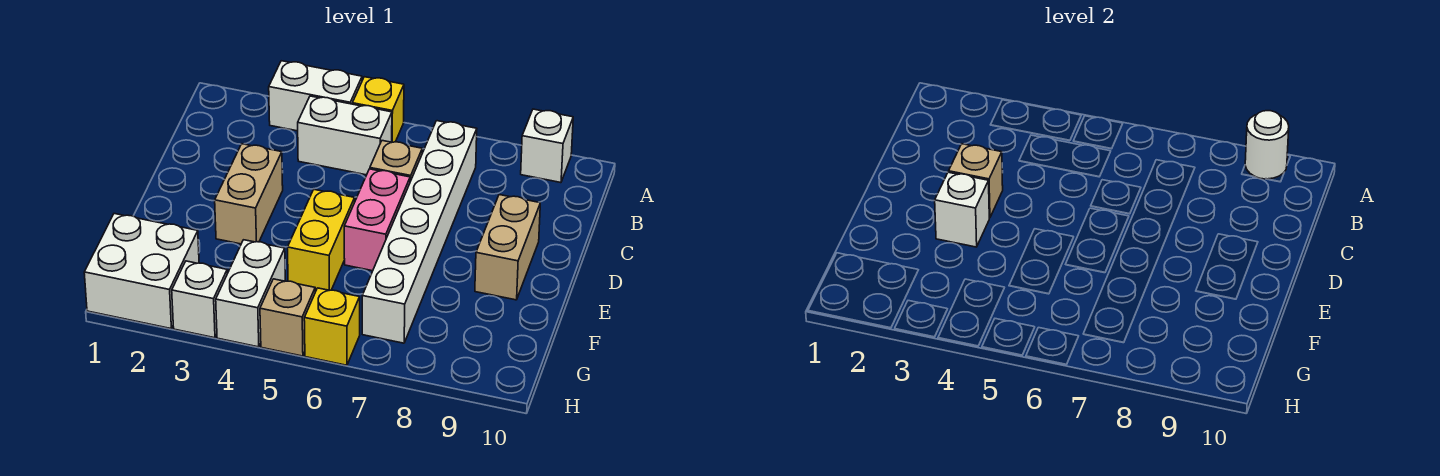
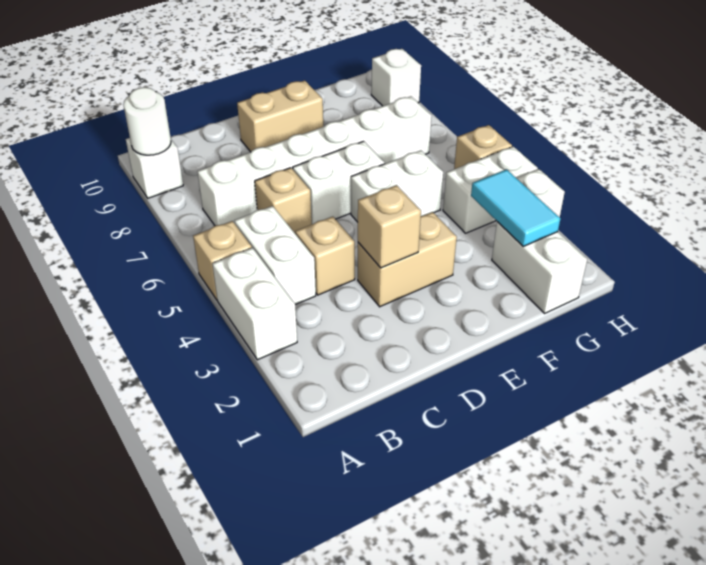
yellow brick A5 level 1 -> tan brick A5 level 1
none -> tan brick C4 level 1
pink brick D6:E6 level 1 -> white brick D6:E6 level 1
white brick E3 level 2 -> white brick H9 level 1
yellow brick E5:F5 level 1 -> white brick E5:F5 level 1
white brick G1:H2 level 1 -> white brick G1:G2 level 1
none -> cyan tile G2:G3 level 2
yellow brick H6 level 1 -> none

